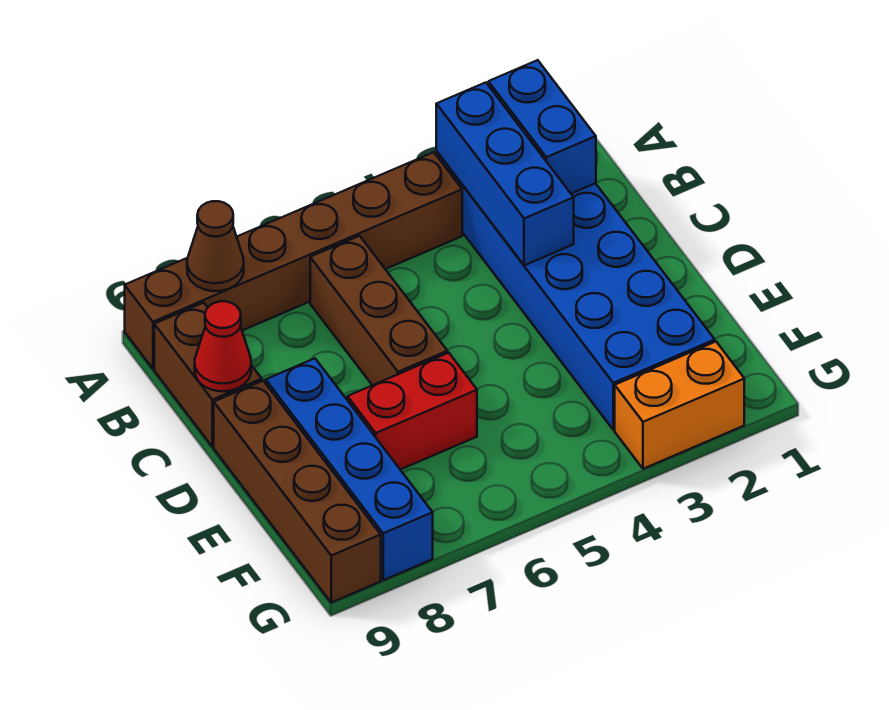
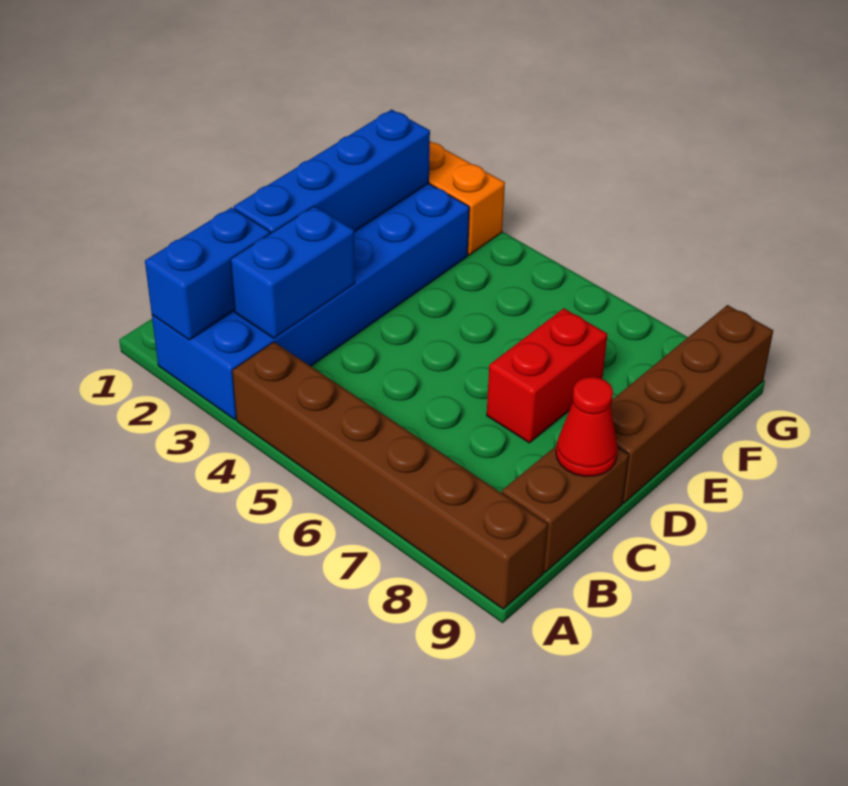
blue brick A3:C3 level 2 -> blue brick B3:C3 level 2
brown cone A8 level 2 -> none
brown brick B6:D6 level 1 -> none
blue brick D8:G8 level 1 -> blue brick C2:F2 level 2
red brick E6:E7 level 1 -> red brick D7:E7 level 1

